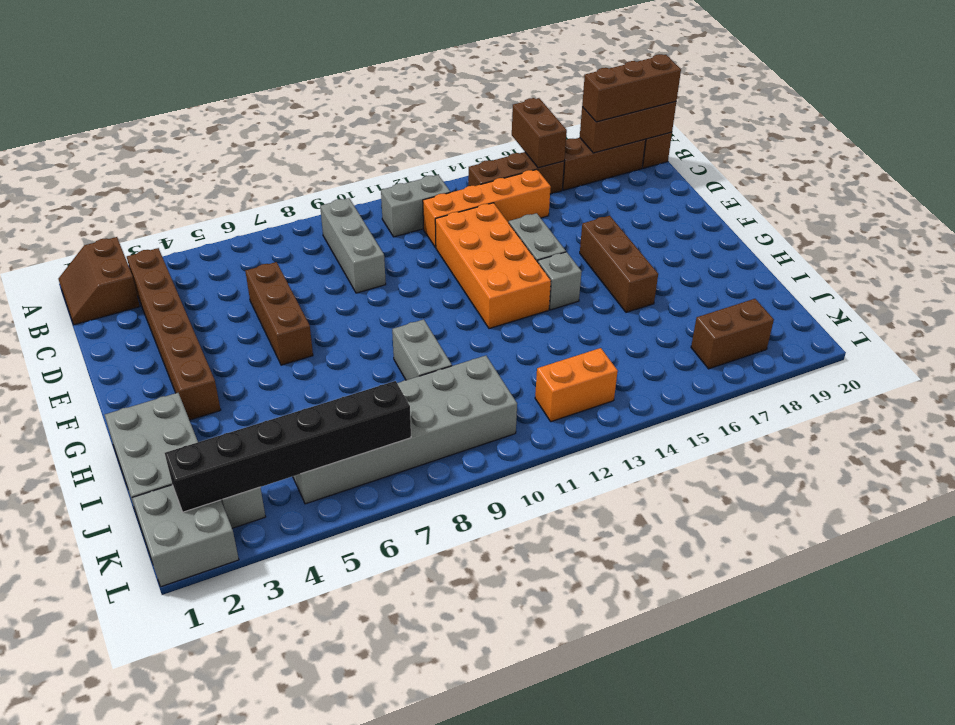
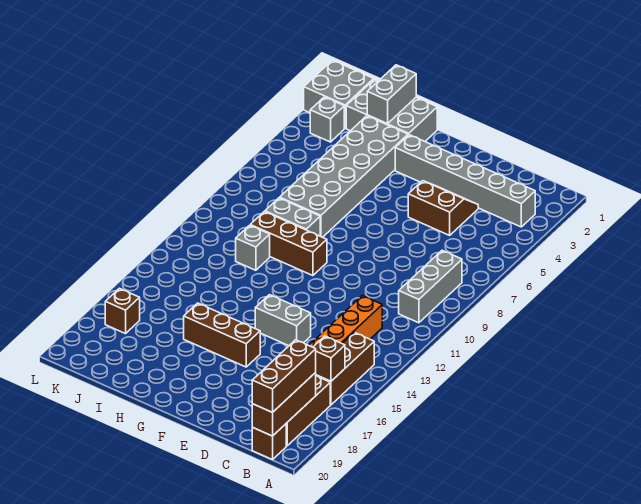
brown slope A1:B2 level 1 top 2 -> brown slope D4:E5 level 1 top 5
brown brick A16:B16 level 2 -> brown brick B16 level 2
brown brick B3:G3 level 1 -> grey brick B3:G3 level 1
grey brick B9:D9 level 1 -> grey brick B8:B10 level 1
grey brick B11:B12 level 1 -> grey brick I1:I2 level 2
brown brick D6:F6 level 1 -> brown brick G10:I10 level 1
orange brick D12:G13 level 1 -> none
grey brick G14 level 1 -> grey brick I11 level 1
grey brick J5:K10 level 1 -> grey brick H3:I8 level 1
black brick K2:K7 level 2 -> none
orange brick K12:K13 level 1 -> none
brown brick K17:K18 level 1 -> brown brick K17 level 1

